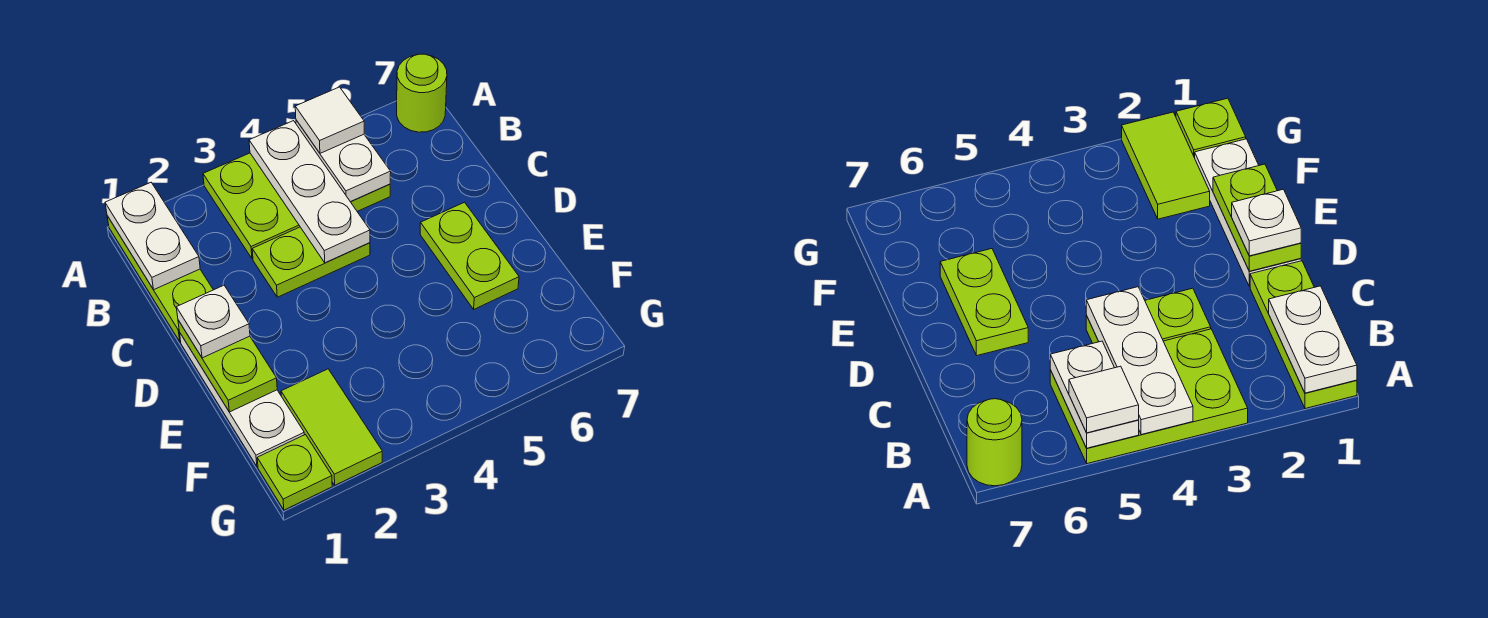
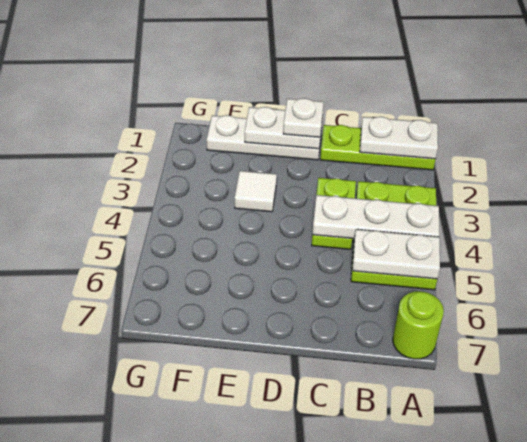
white tile A5 level 3 -> white tile E3 level 1
lime plate D1:E1 level 2 -> white plate D1:E1 level 2
lime plate D6:E6 level 1 -> none
lime tile F2:G2 level 1 -> none
lime plate G1 level 1 -> none

